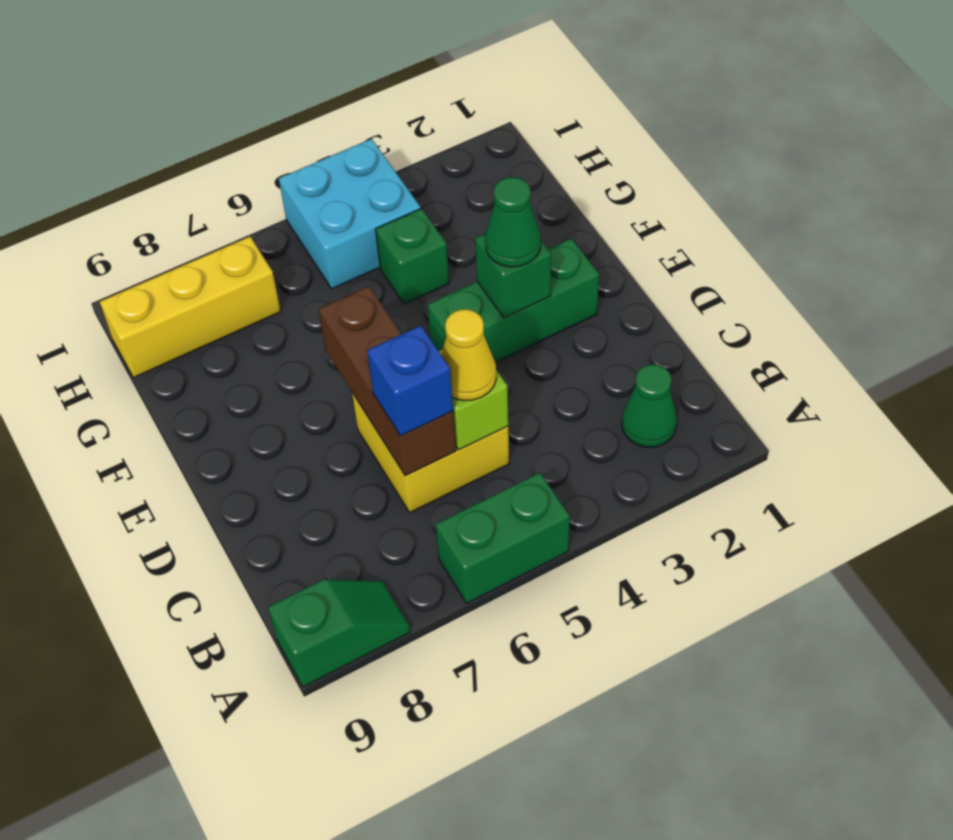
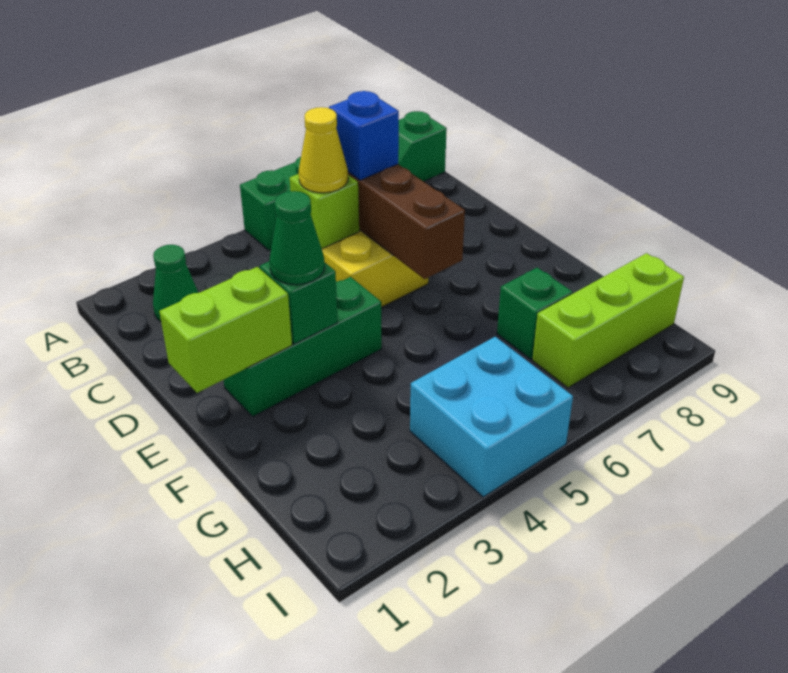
none -> lime brick E1:E2 level 2
green brick G4 level 1 -> green brick G7 level 1
yellow brick H7:H9 level 1 -> lime brick H7:H9 level 1

